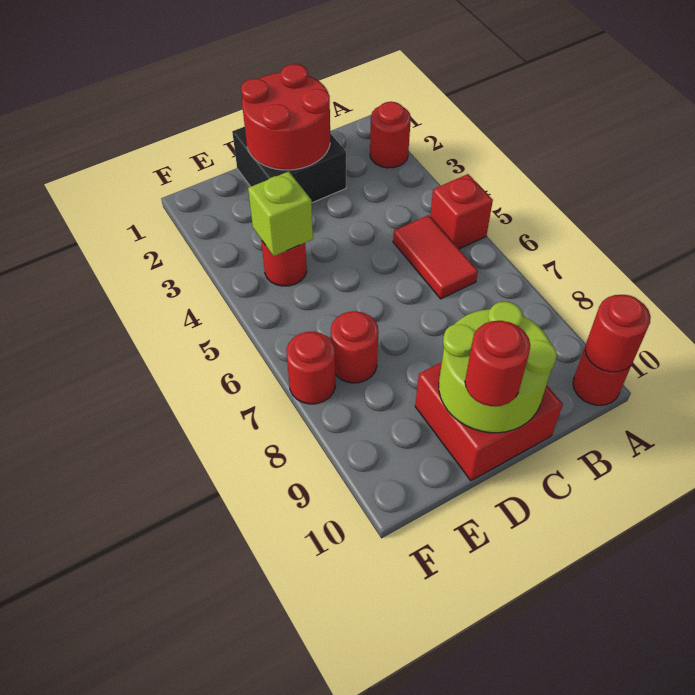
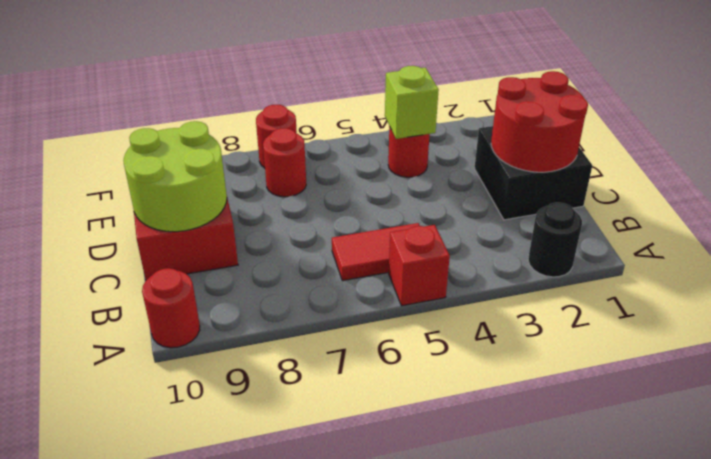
red round brick A2 level 1 -> black round brick A2 level 1
red round brick A10 level 2 -> none
red round brick D10 level 3 -> none

